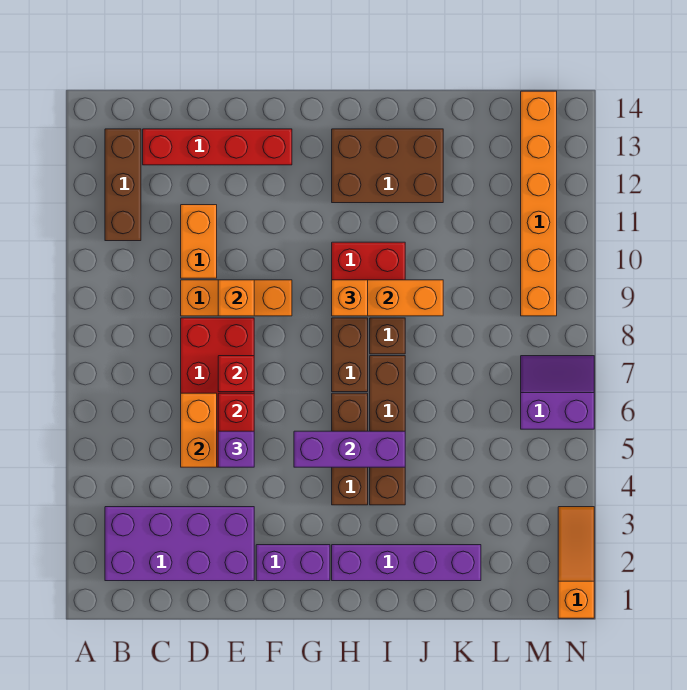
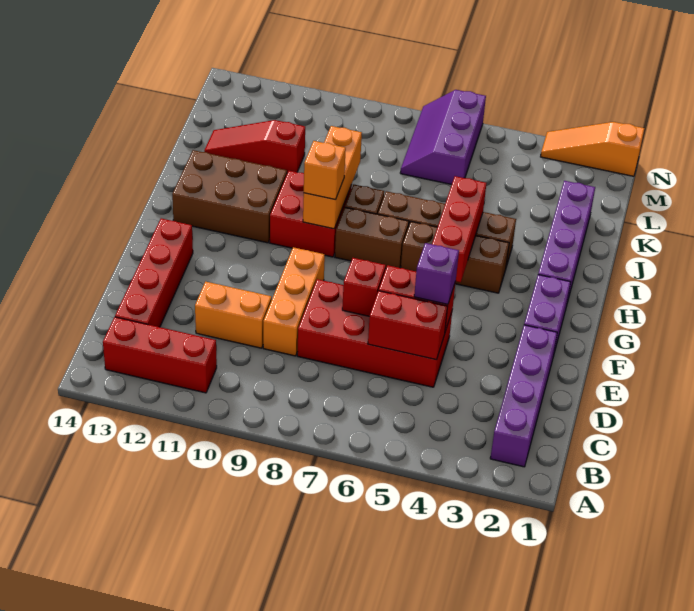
purple brick B2:E3 level 1 -> purple brick B2:E2 level 1
brown brick B11:B13 level 1 -> red brick B11:B13 level 1
orange brick D5:D6 level 2 -> red brick D5:D6 level 2
orange brick E9 level 2 -> none
purple brick G5:I5 level 2 -> red brick G5:I5 level 2
brown brick H12:J13 level 1 -> brown brick H11:I13 level 1
none -> red slope K11:K13 level 1 top 11
purple slope M6:N7 level 1 top 6 -> purple slope L6:N7 level 1 top 6
orange brick M9:M14 level 1 -> none

